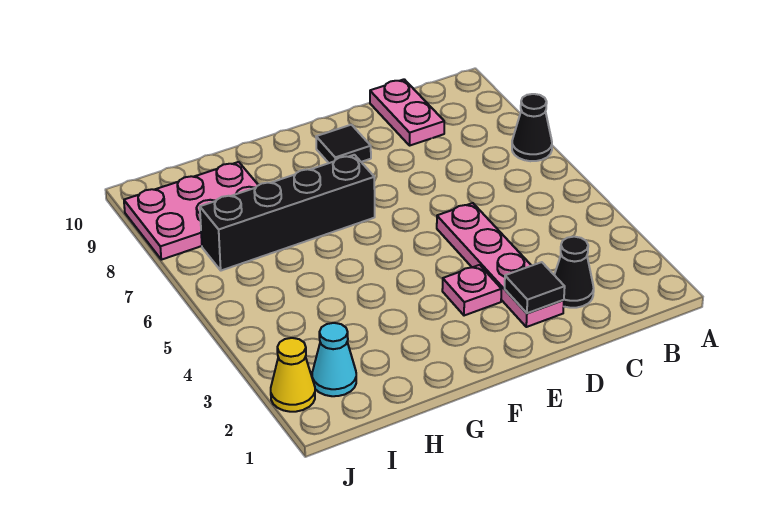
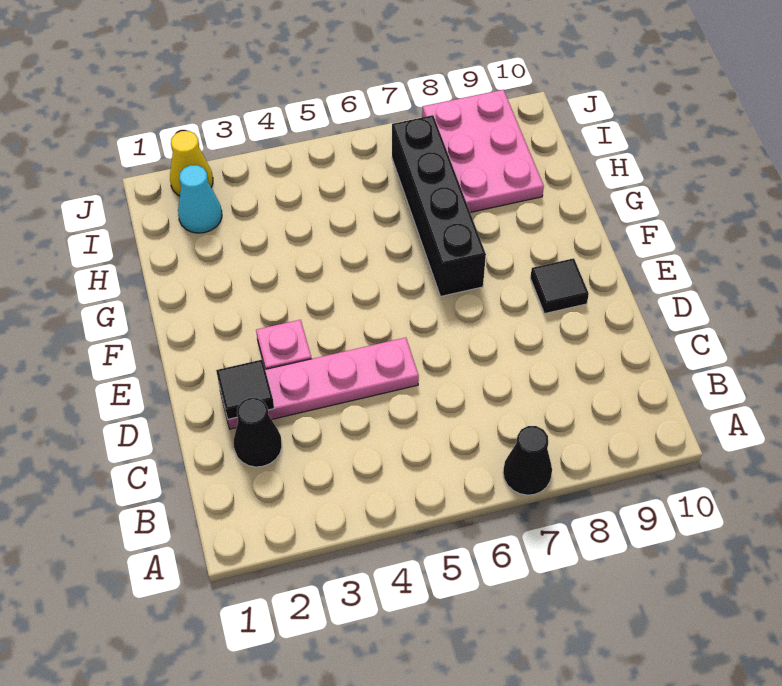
pink plate C9:C10 level 1 -> none

